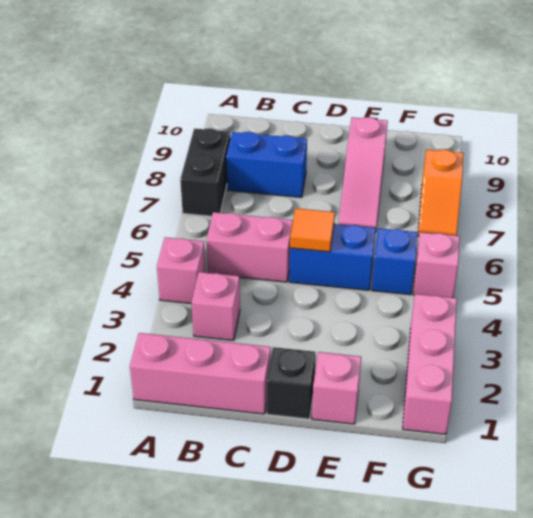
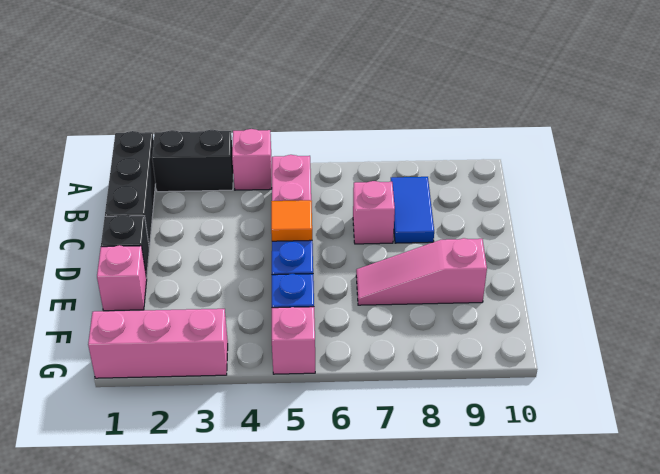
pink brick A1:C1 level 1 -> black brick A1:C1 level 1
black brick A7:A8 level 1 -> black brick A2:A3 level 1
pink brick B3 level 1 -> pink brick C7 level 1
blue brick B8:C8 level 1 -> blue tile B8:C8 level 1
orange slope G7:G8 level 1 top 8 -> none

